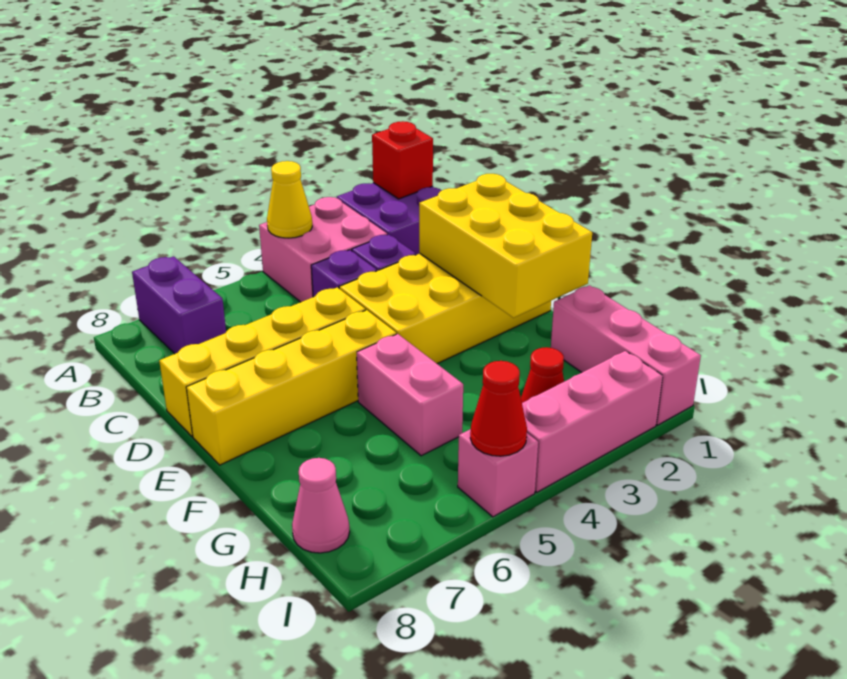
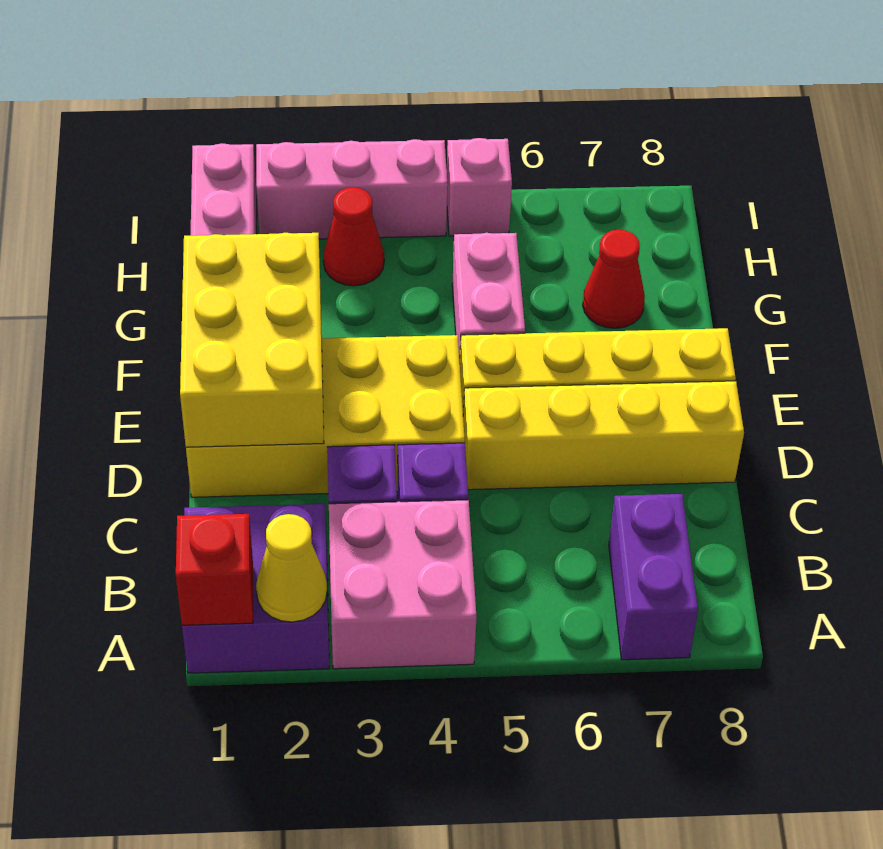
yellow cone A4 level 2 -> yellow cone A2 level 2
pink cone H8 level 1 -> none
red cone I5 level 2 -> red cone G7 level 1

